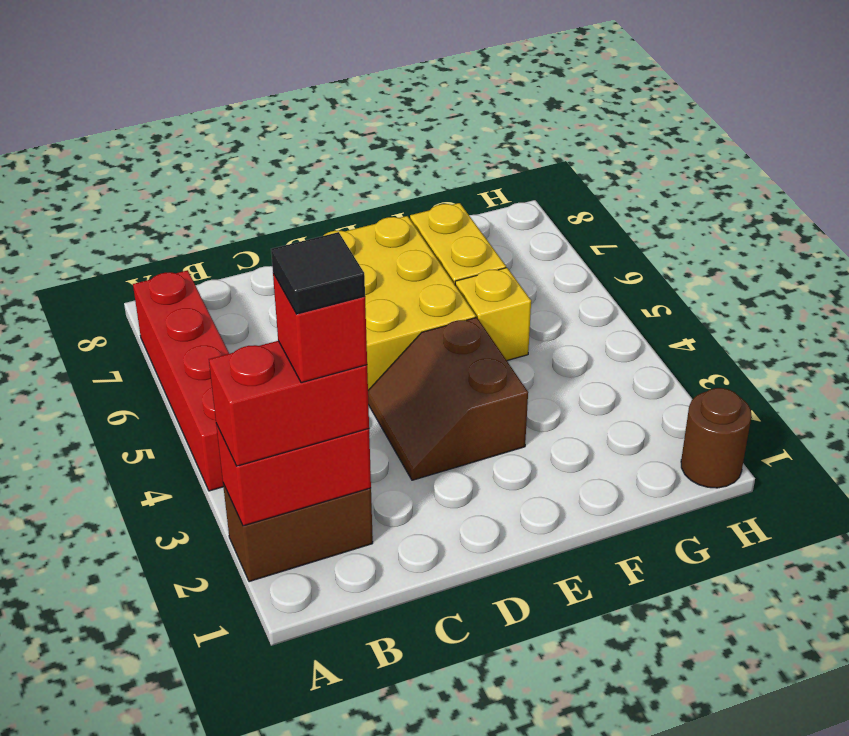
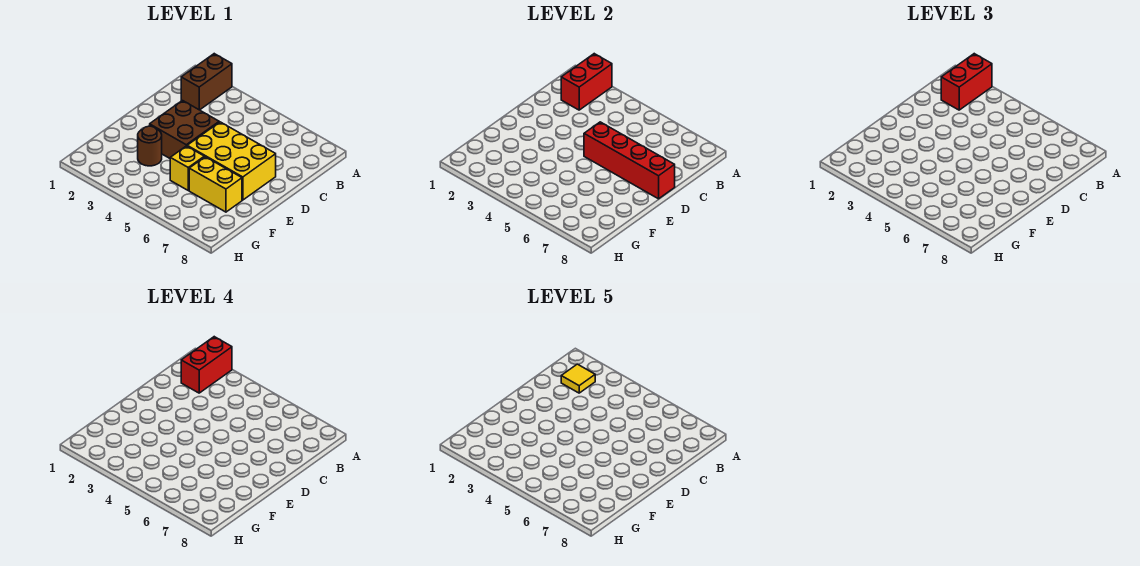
red brick A4:A7 level 1 -> red brick D5:D8 level 2
red brick B2 level 4 -> red brick A2:B2 level 4
black tile B2 level 5 -> yellow tile B2 level 5
brown slope D3:E4 level 1 top E -> brown brick D3:E4 level 1
brown round brick H1 level 1 -> brown round brick F3 level 1

